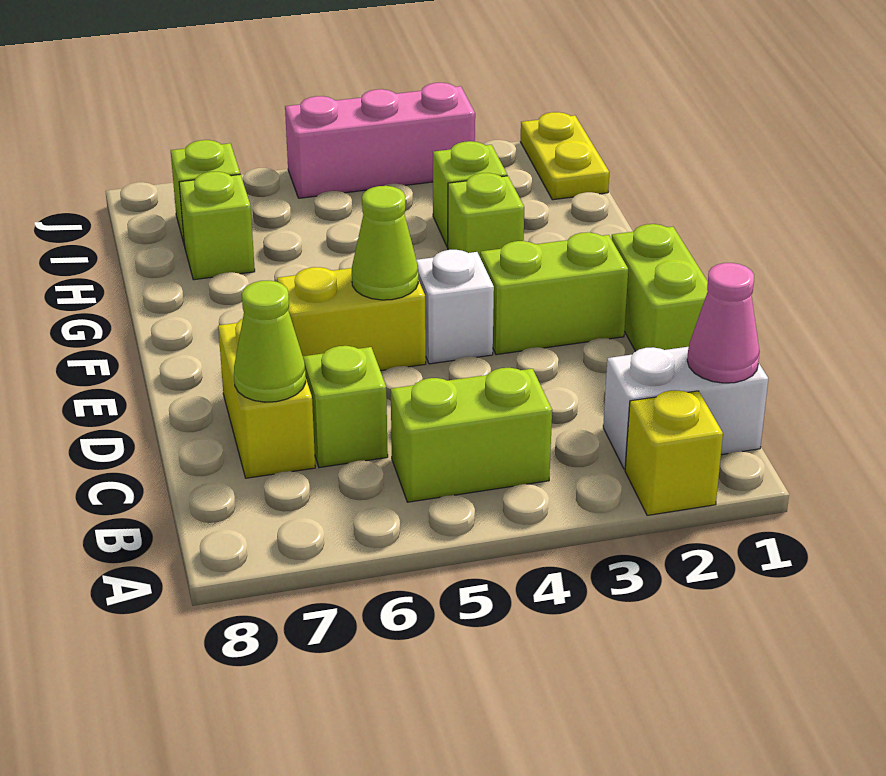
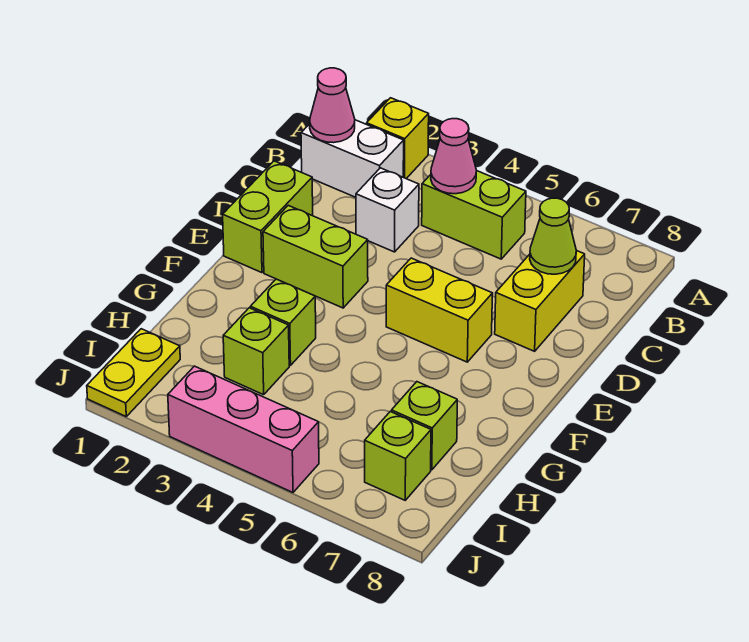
none -> pink cone B4 level 2
lime brick C6 level 1 -> none
white brick E4 level 1 -> white brick C3 level 1
lime cone E5 level 2 -> none

